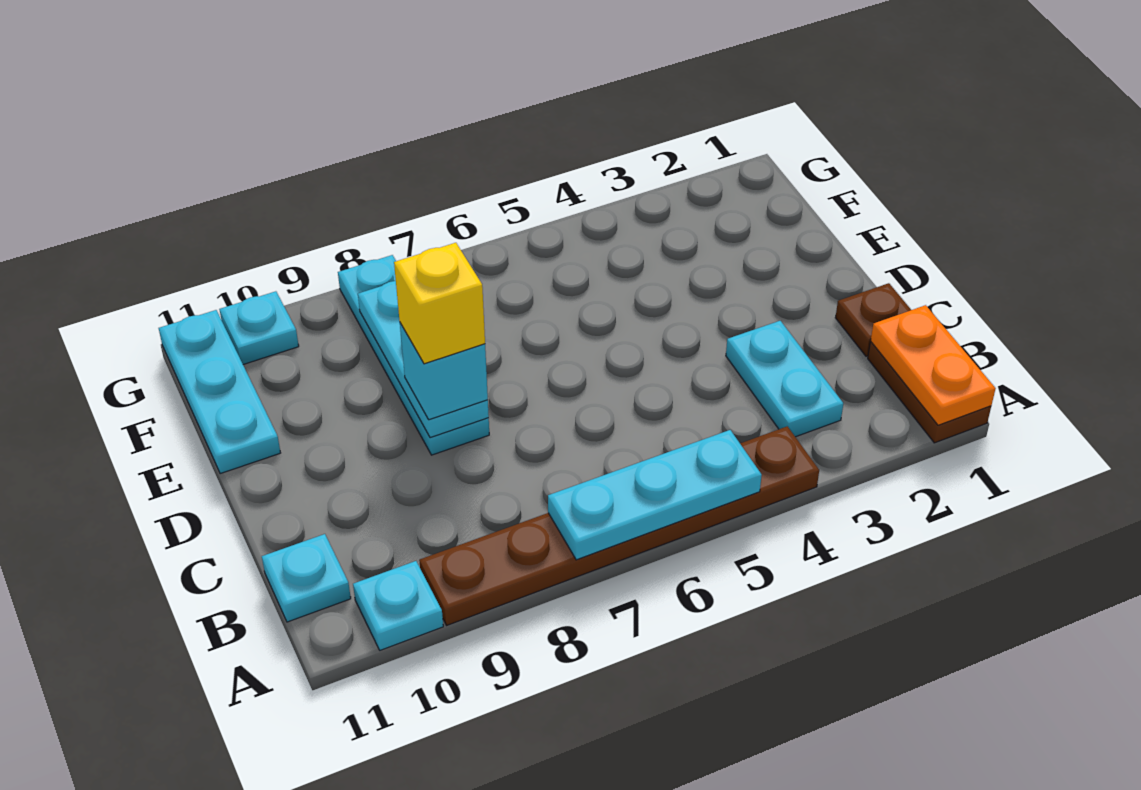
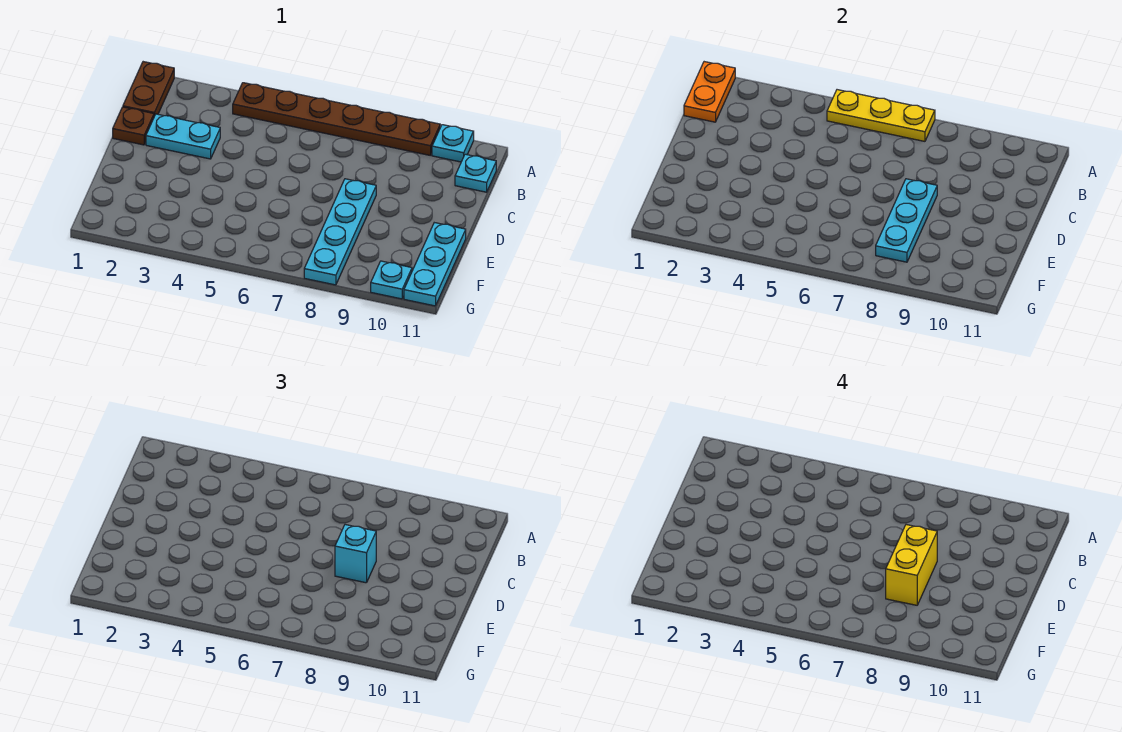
cyan plate A5:A7 level 2 -> yellow plate A5:A7 level 2
cyan plate B3:C3 level 1 -> cyan plate C2:C3 level 1
yellow brick D8 level 4 -> yellow brick D8:E8 level 4

